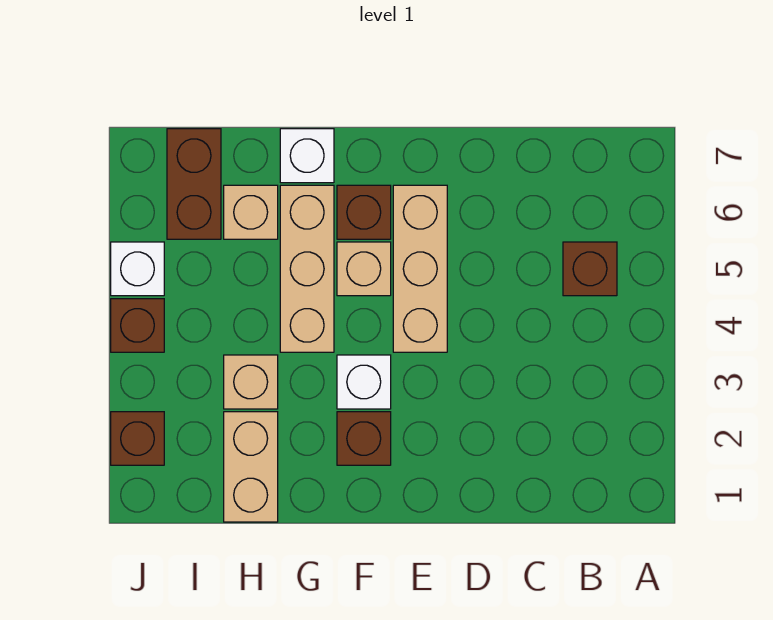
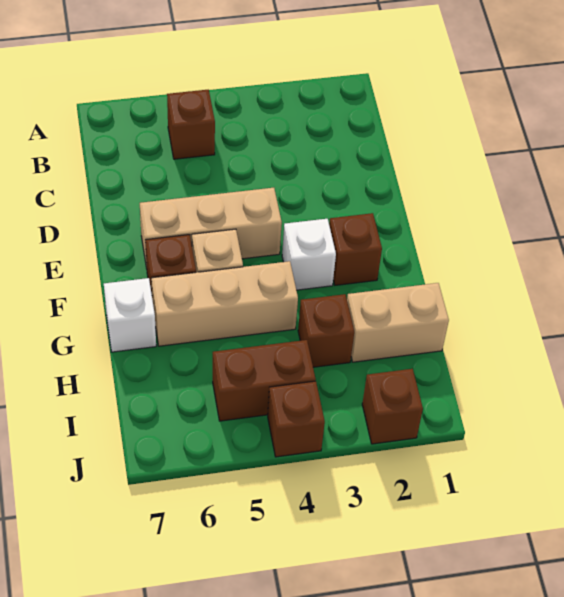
tan brick H3 level 1 -> brown brick H3 level 1
tan brick H6 level 1 -> none
brown brick I6:I7 level 1 -> brown brick I4:I5 level 1
white brick J5 level 1 -> none

